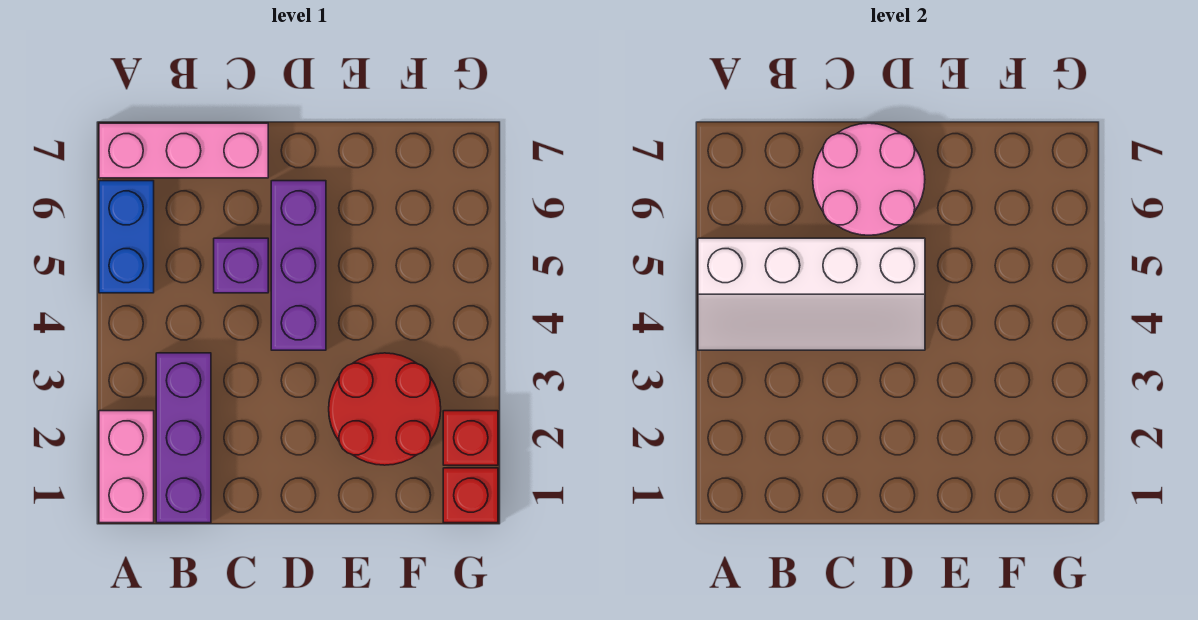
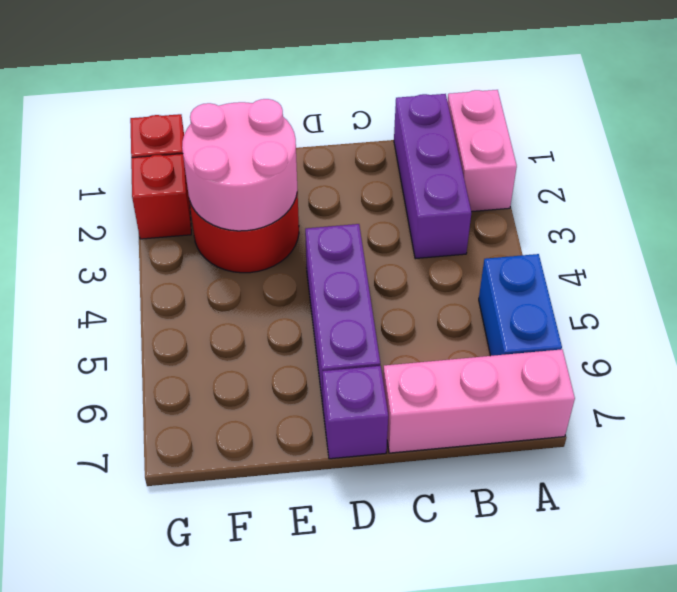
white slope A4:D5 level 2 top 5 -> none
purple brick C5 level 1 -> purple brick D7 level 1
pink round brick C6:D7 level 2 -> pink round brick E2:F3 level 2

